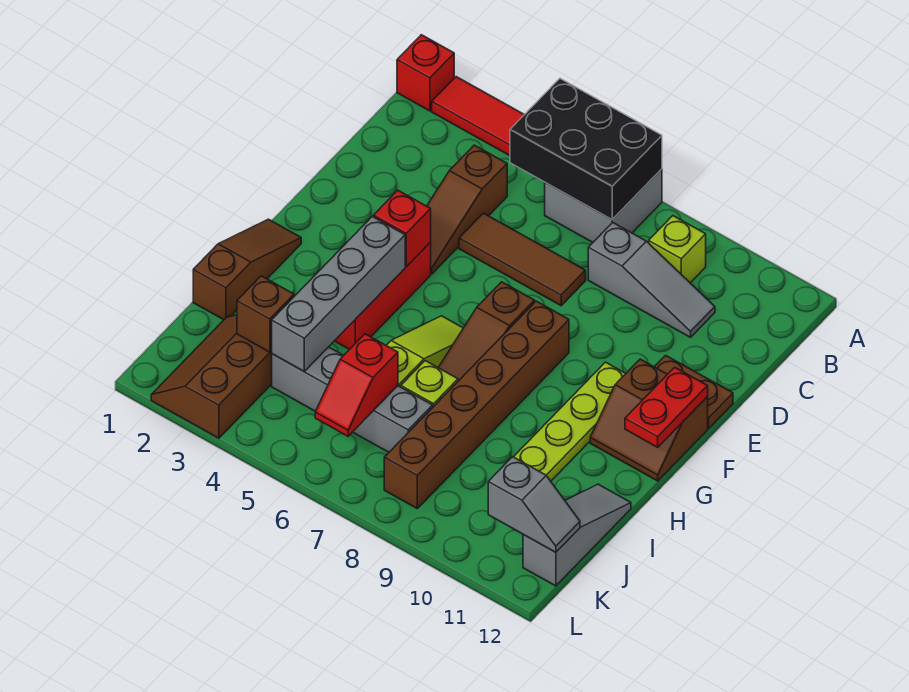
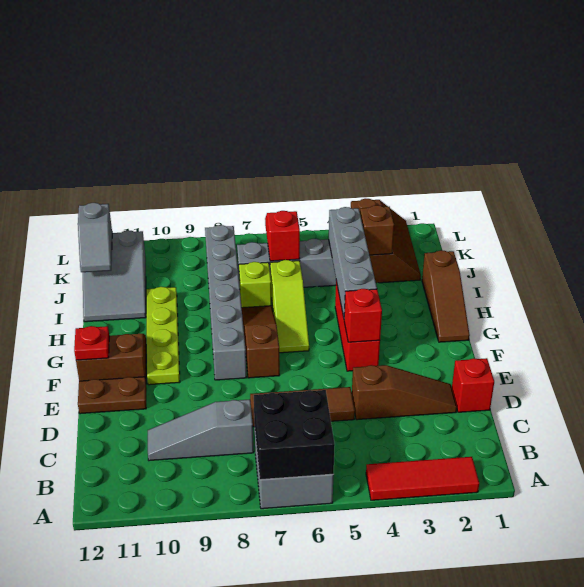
red brick A1 level 1 -> red brick D1 level 1
black brick A5:B7 level 2 -> black brick A6:B7 level 2
lime brick B9 level 1 -> none
brown slope C4:E4 level 1 top C -> brown slope D2:D4 level 1 top 4
brown brick F8:K8 level 1 -> grey brick F8:K8 level 1
red plate F12:G12 level 2 -> red plate F12 level 2
grey slope I12:K12 level 1 top K -> grey slope I11:K12 level 1 top K
grey slope K11:K12 level 2 top 11 -> grey slope J12:K12 level 2 top K

